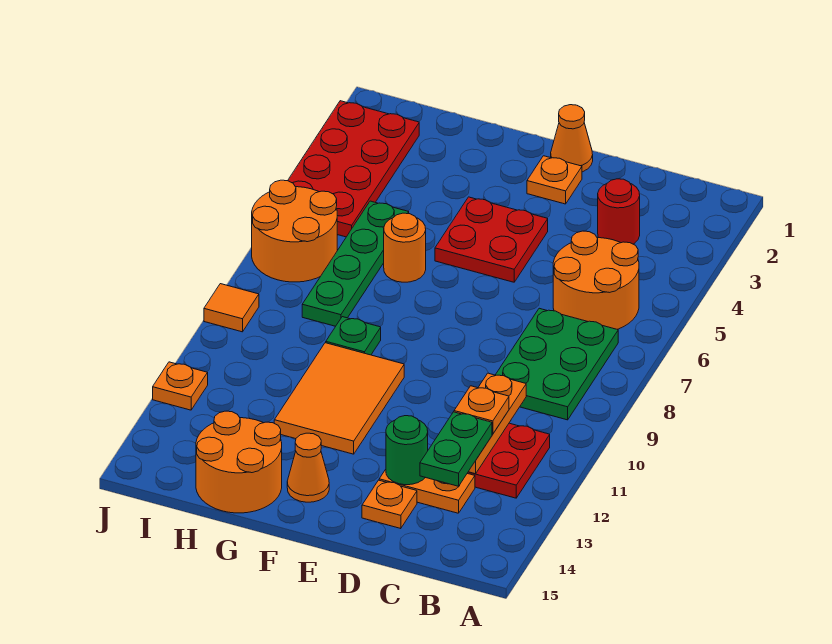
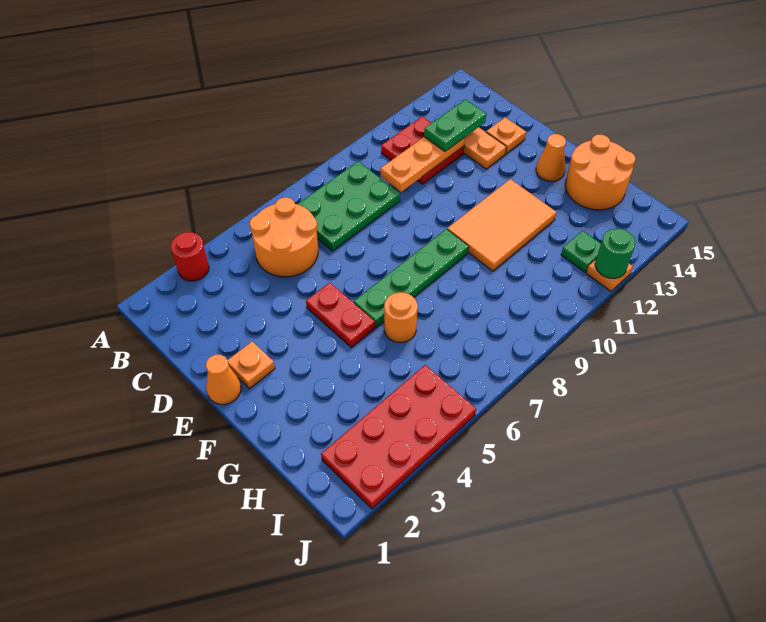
red round brick C3 level 1 -> red round brick A3 level 1
orange plate C11 level 3 -> none
green round brick D13 level 2 -> green round brick J12 level 2
red plate E4:F5 level 1 -> red plate E5:F5 level 1
green plate G9 level 1 -> green plate I12 level 1
green plate H5:H8 level 1 -> green plate F6:F9 level 1
orange round brick I6:J7 level 1 -> none
orange tile J9 level 1 -> none

